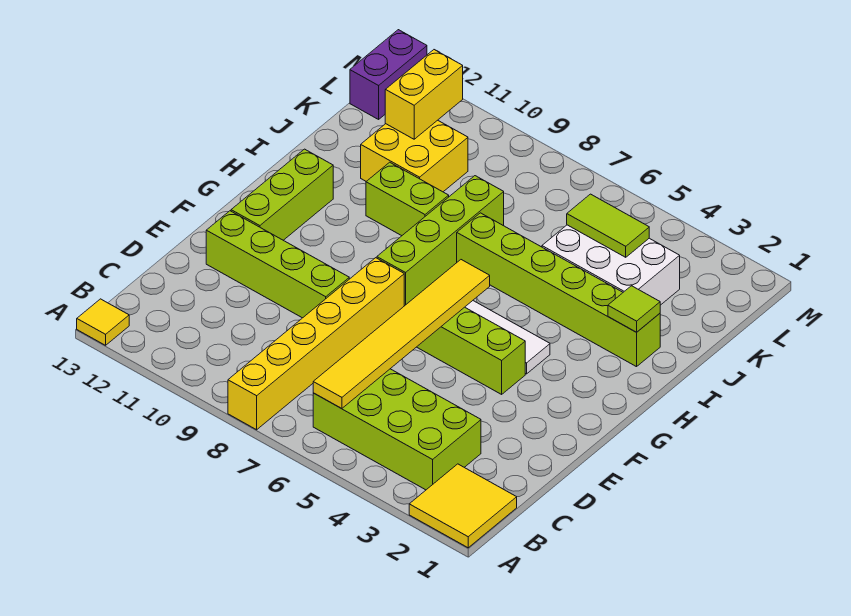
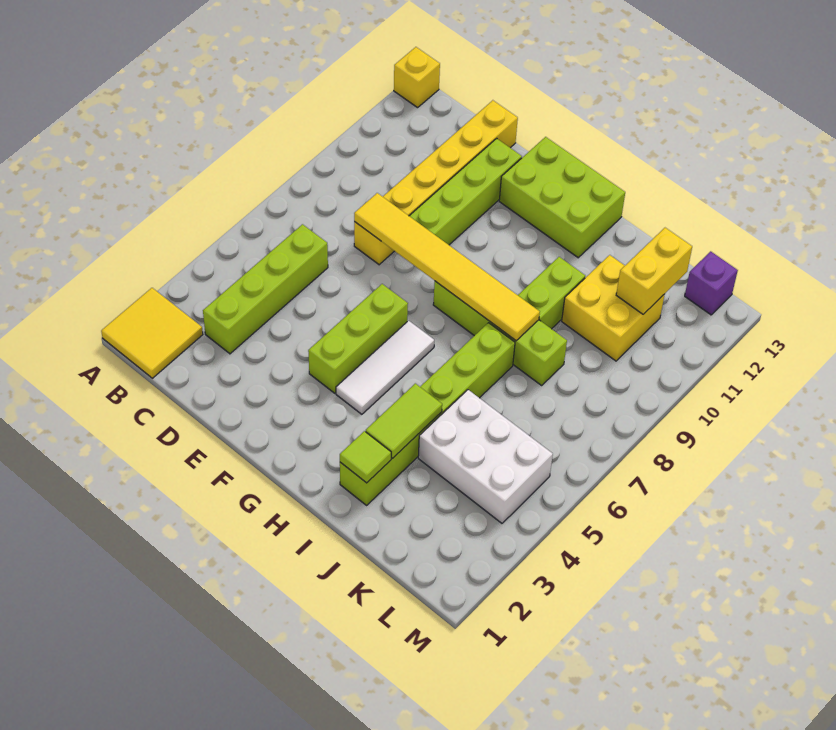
yellow brick A8:F8 level 1 -> yellow brick D8:D13 level 1
yellow tile A13 level 1 -> yellow brick A13 level 1
lime brick B3:C6 level 1 -> lime brick C3:C6 level 1
yellow tile B6:G6 level 2 -> yellow tile D8:I8 level 2
lime brick F12:H12 level 1 -> lime brick F12:H13 level 1
white brick J3:K5 level 1 -> white brick J4:L5 level 1
lime tile K4:K5 level 2 -> lime tile I3:I4 level 2
yellow brick K11:L11 level 2 -> yellow brick K11:K12 level 2
purple brick L13:M13 level 1 -> purple brick L13 level 1

